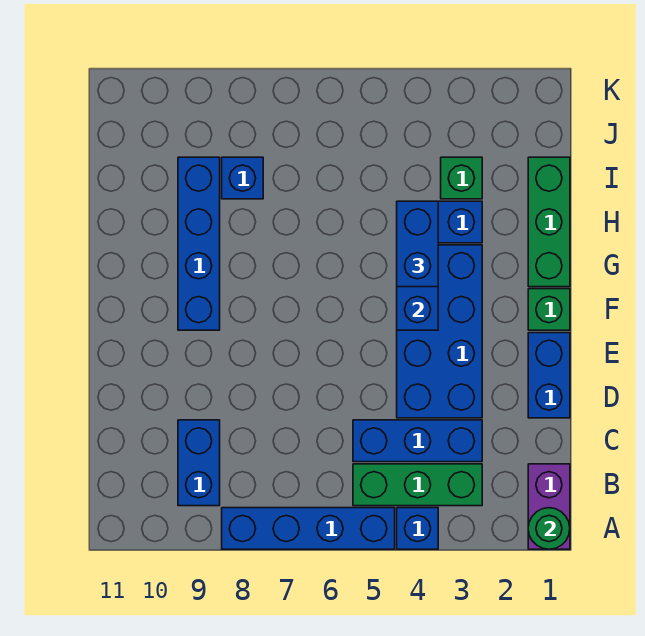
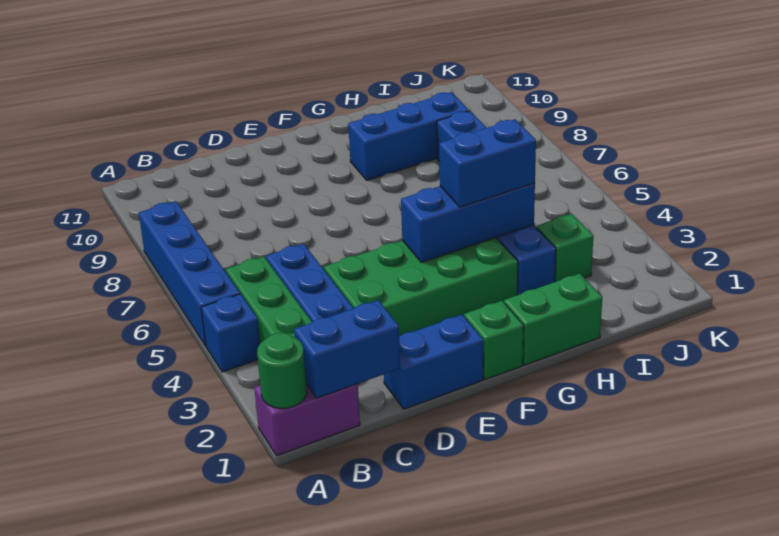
blue brick B9:C9 level 1 -> blue brick B1:C1 level 2
blue brick D3:G4 level 1 -> green brick D3:G4 level 1
blue brick F9:I9 level 1 -> blue brick G9:I9 level 1
green brick G1:I1 level 1 -> green brick G1:H1 level 1

